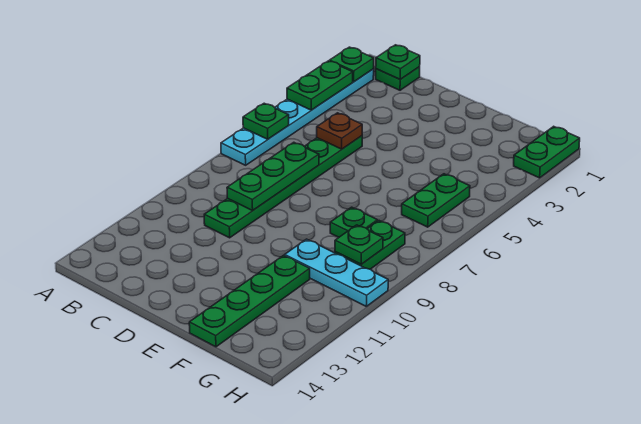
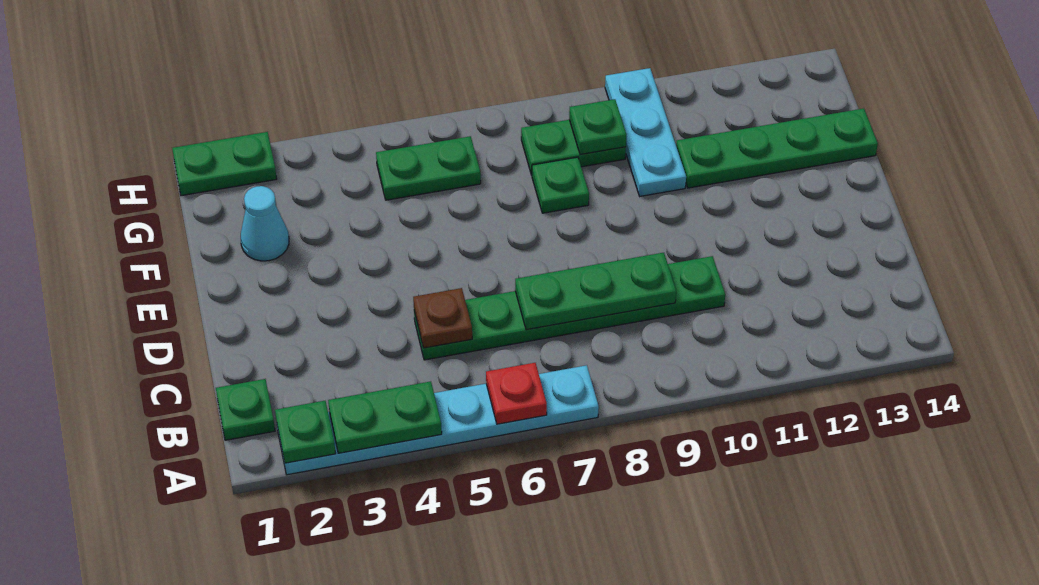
green plate A6 level 2 -> red plate A6 level 2
green plate B1 level 2 -> none
none -> cyan cone F2 level 1

